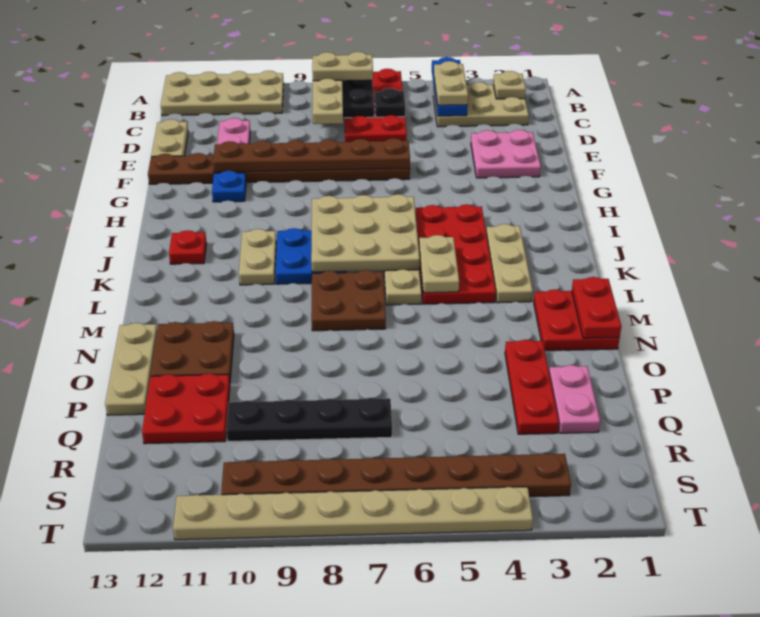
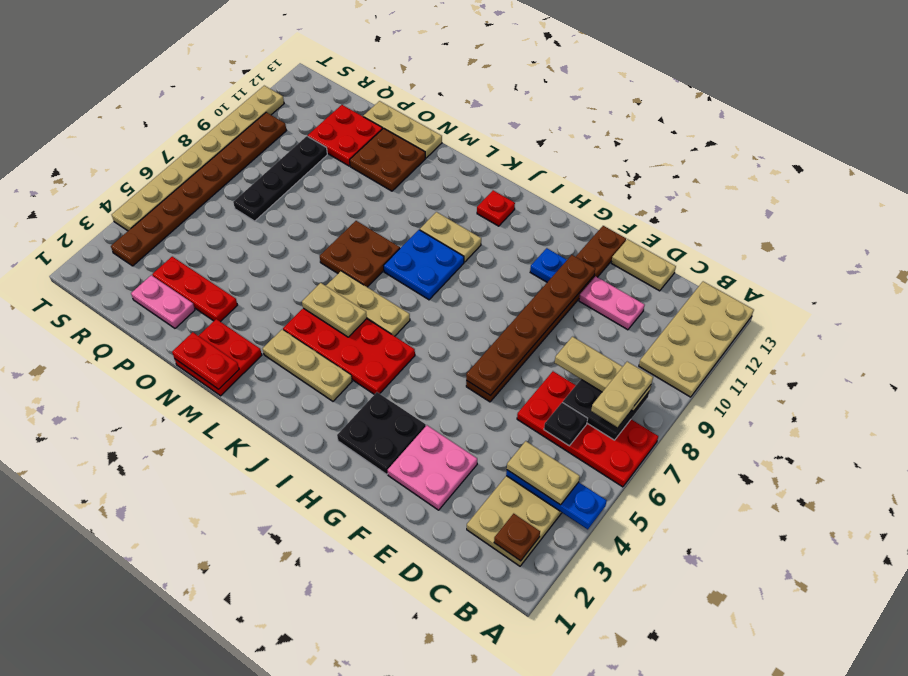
tan plate B2 level 2 -> brown plate B2 level 2
none -> black plate G2:H3 level 1
tan plate I6:K8 level 2 -> none

